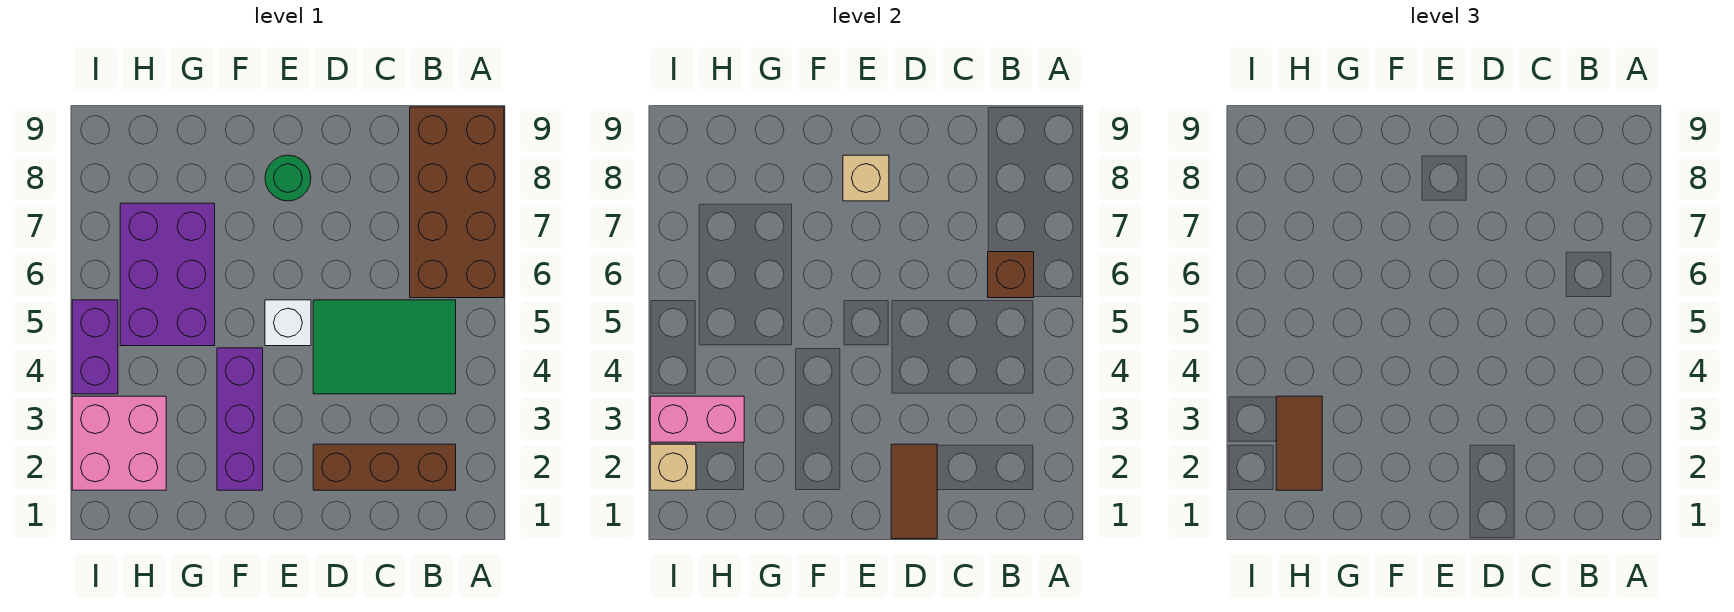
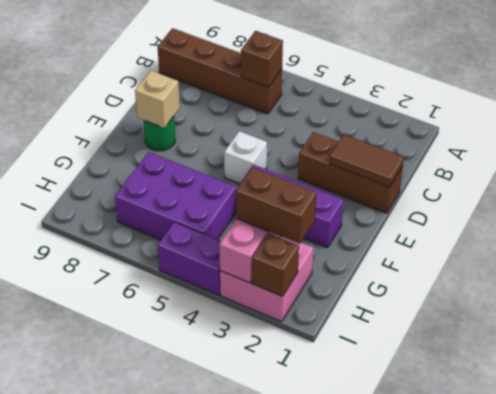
brown brick A6:B9 level 1 -> brown brick B6:B9 level 1
brown brick B2:D2 level 1 -> brown brick D1:D3 level 1
green tile B4:D5 level 1 -> none
brown tile H2:H3 level 3 -> brown brick H2:H3 level 3
tan brick I2 level 2 -> brown brick I2 level 2

